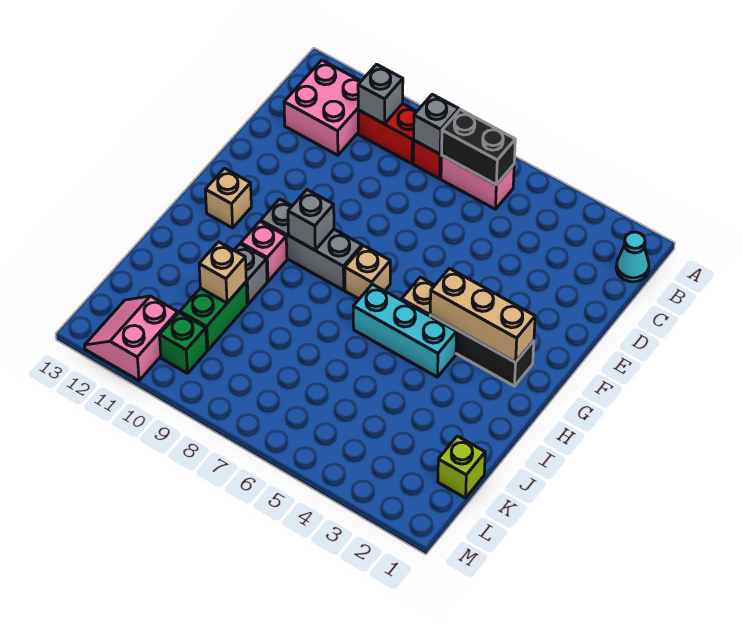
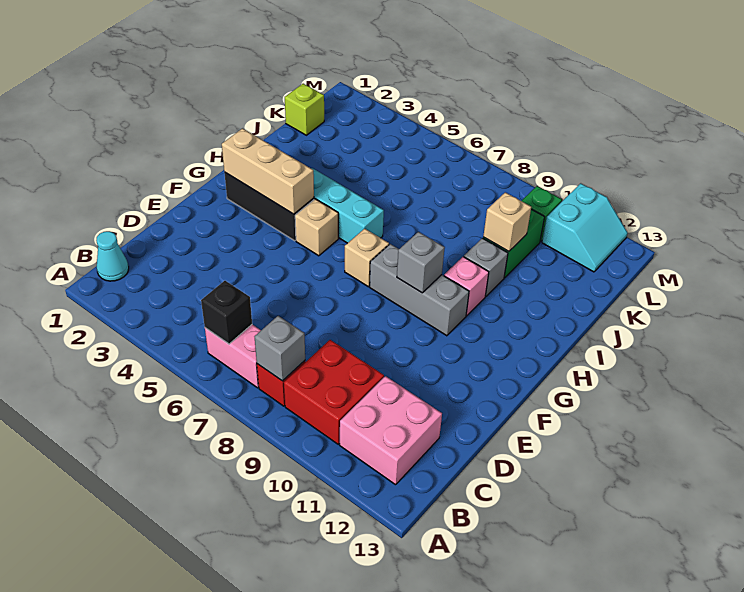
black brick B6:B7 level 2 -> black brick B6 level 2
red brick B9:B10 level 1 -> red brick B9:C10 level 1
grey brick B10 level 2 -> none
tan brick G12 level 1 -> none
pink slope L11:M12 level 1 top 11 -> cyan slope L11:M12 level 1 top 11

